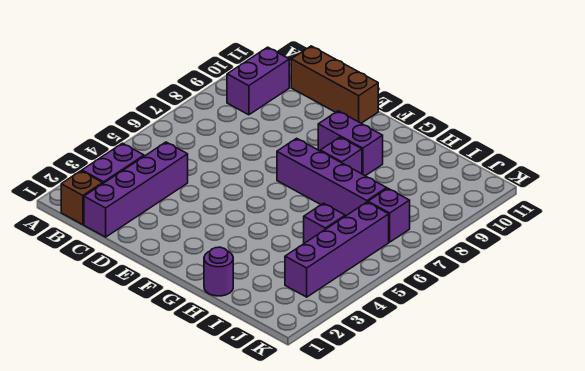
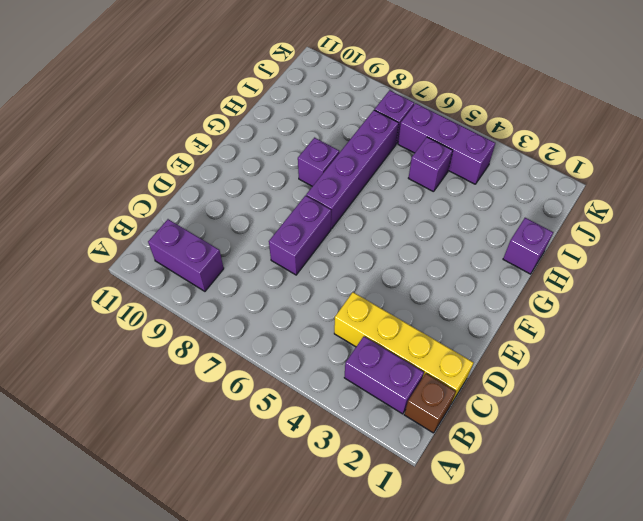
purple brick C1:C4 level 1 -> yellow brick C1:C4 level 1
brown brick C11:E11 level 1 -> none
purple brick F9:G9 level 1 -> purple brick D7:E7 level 1
purple round brick H1 level 1 -> purple brick H1 level 1
purple brick J3:J6 level 1 -> purple brick J4:J6 level 1

